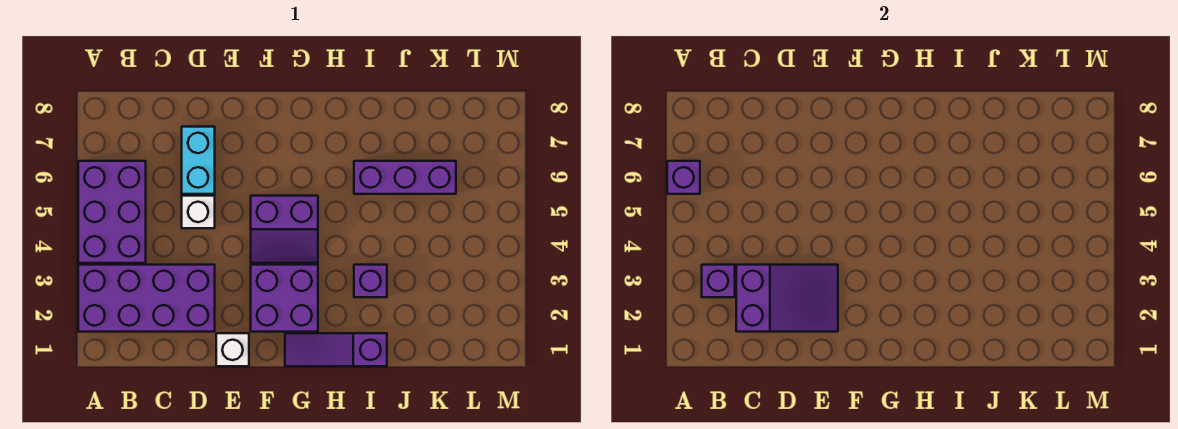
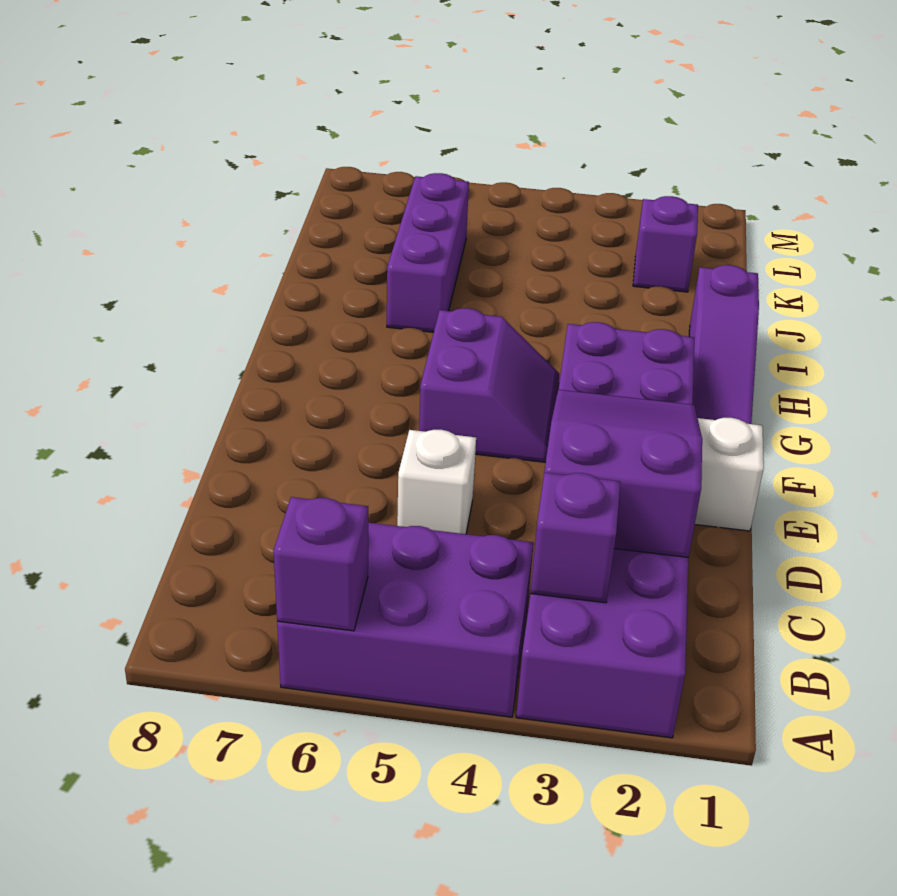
cyan brick D6:D7 level 1 -> none
purple brick I3 level 1 -> purple brick K2 level 1

